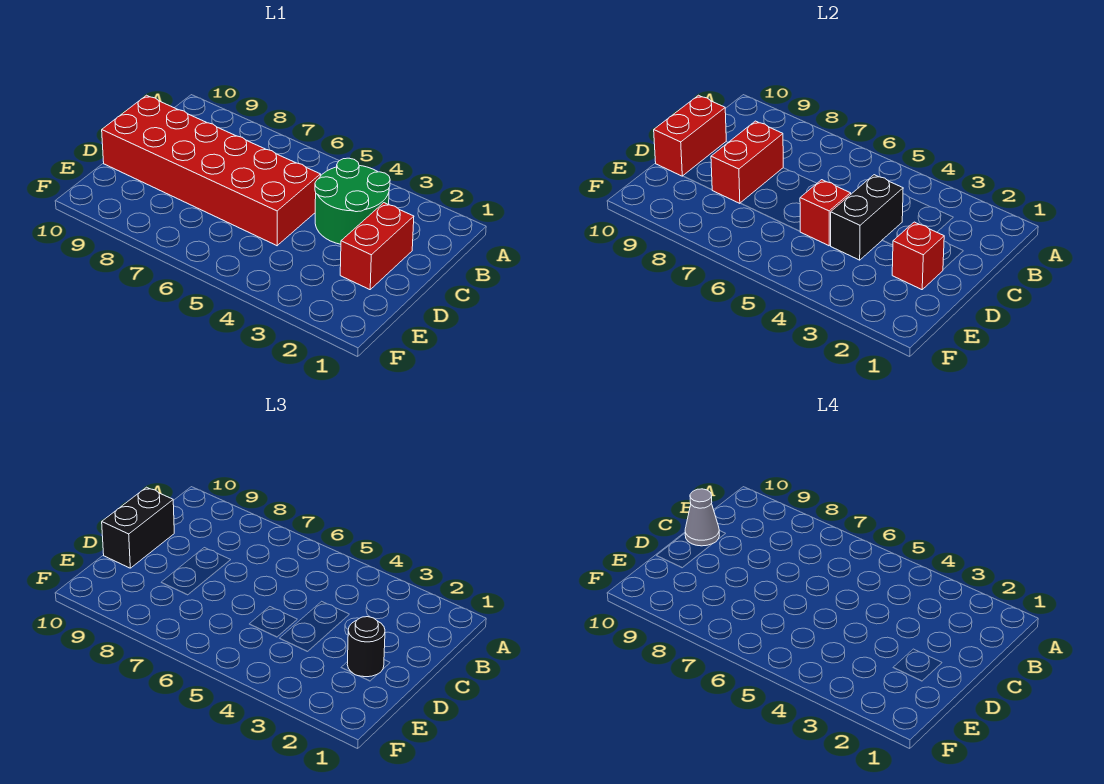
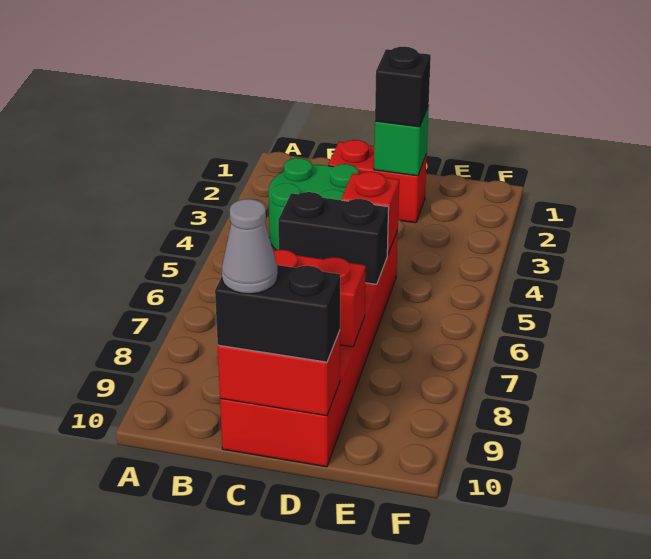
black brick C4:D4 level 2 -> black brick C6:D6 level 2
red brick D2 level 2 -> green brick D2 level 2
black round brick D2 level 3 -> black brick D2 level 3

